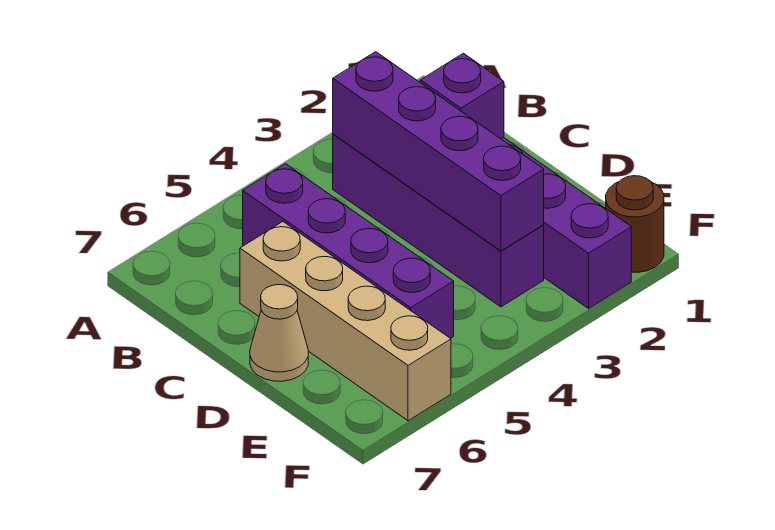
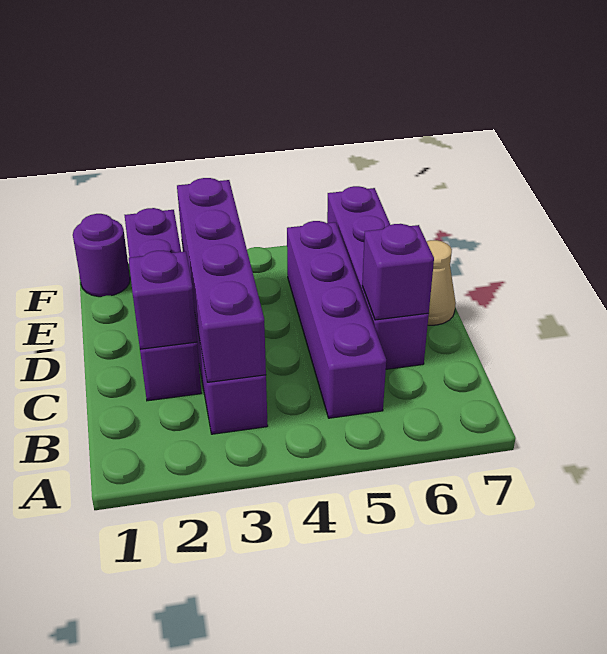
tan brick C6:F6 level 1 -> purple brick C6:F6 level 1
none -> purple brick C6 level 2
brown round brick F1 level 1 -> purple round brick F1 level 1

